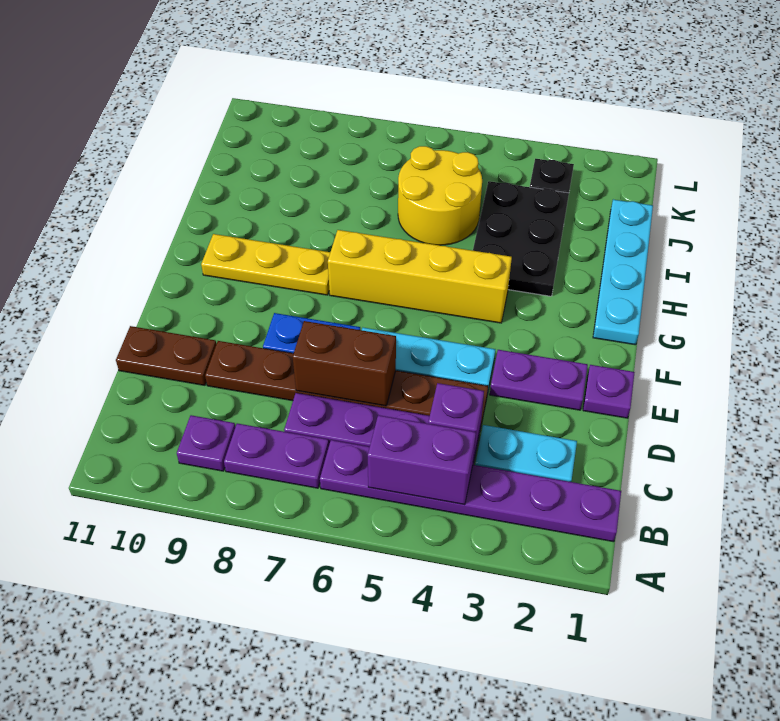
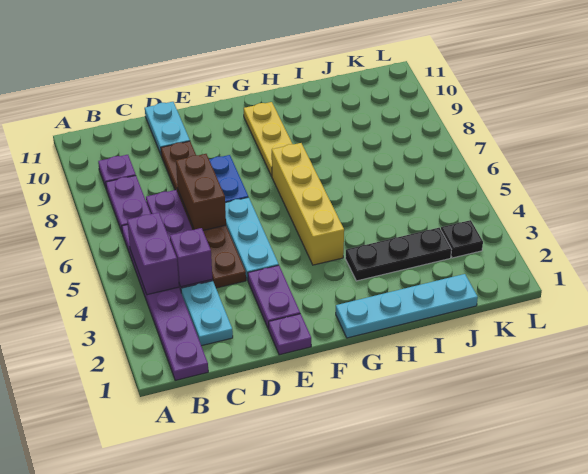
brown plate D10:D11 level 1 -> cyan plate D10:D11 level 1
black plate H3:J4 level 1 -> black plate H3:J3 level 1
yellow round brick I5:J6 level 1 -> none

